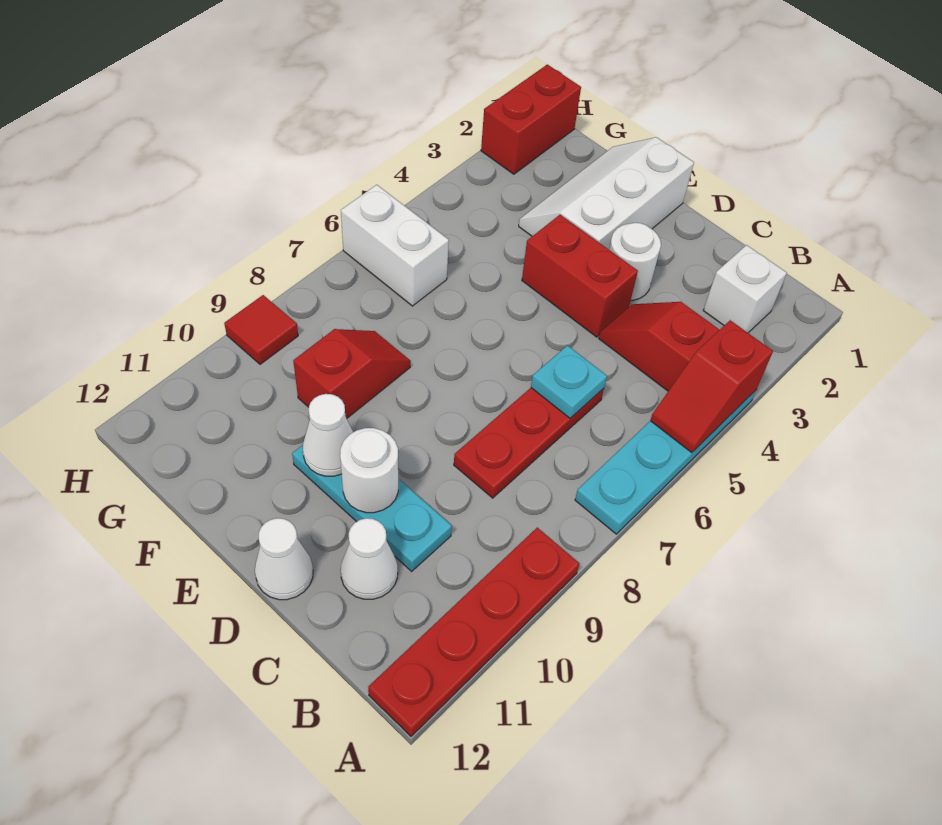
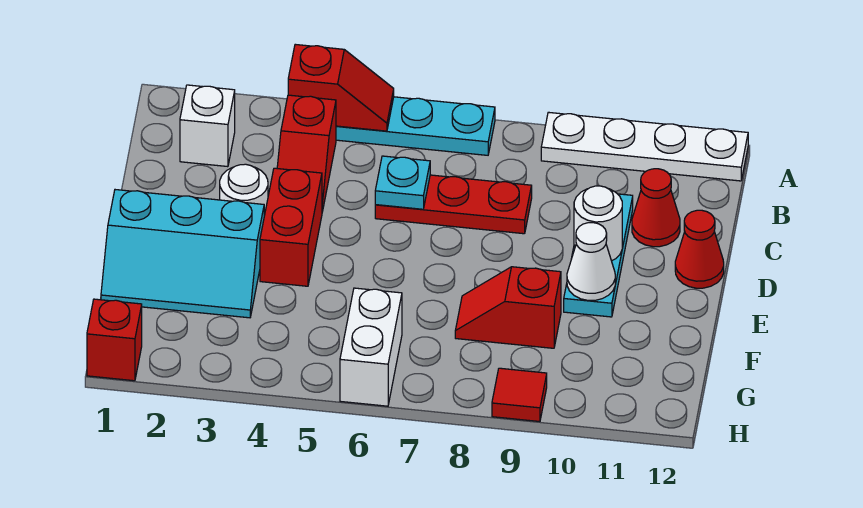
red plate A9:A12 level 1 -> white plate A9:A12 level 1
white cone C11 level 1 -> red cone C11 level 1
white cone D12 level 1 -> red cone D12 level 1
white slope E1:F3 level 1 top E -> cyan slope E1:F3 level 1 top E
red brick H1:H2 level 1 -> red brick H1 level 1

